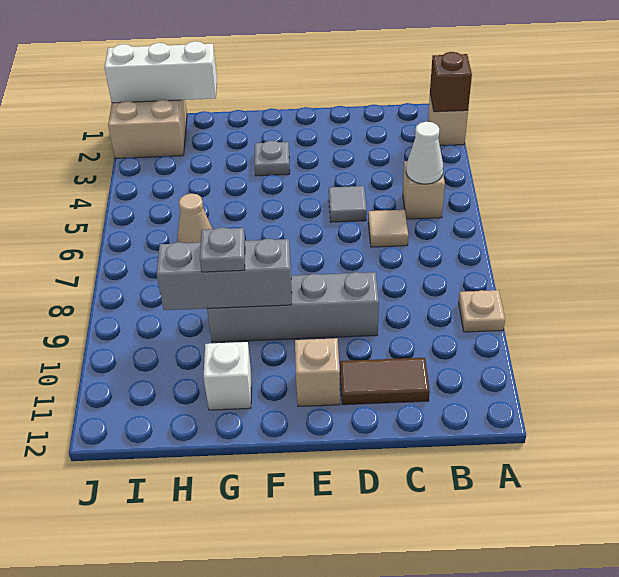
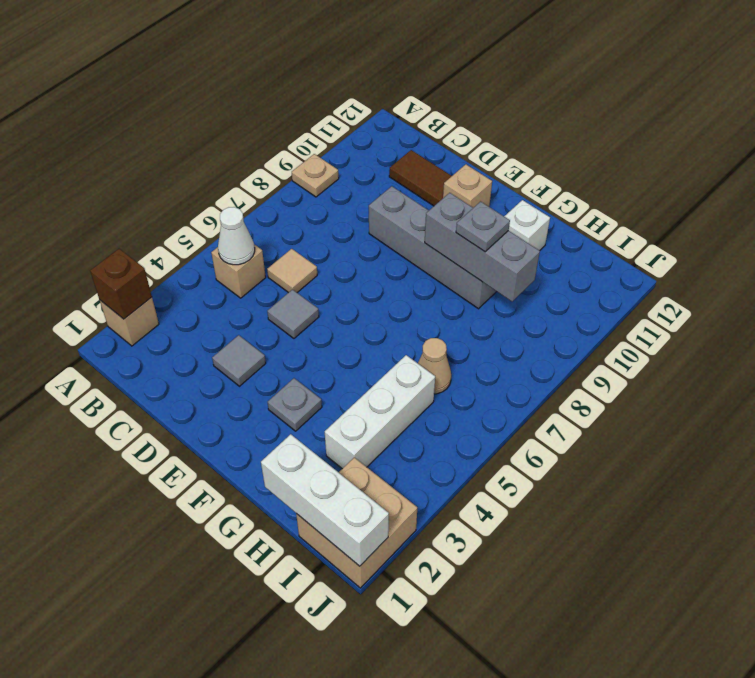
none -> grey tile D3 level 1
none -> white brick H3:H5 level 1

